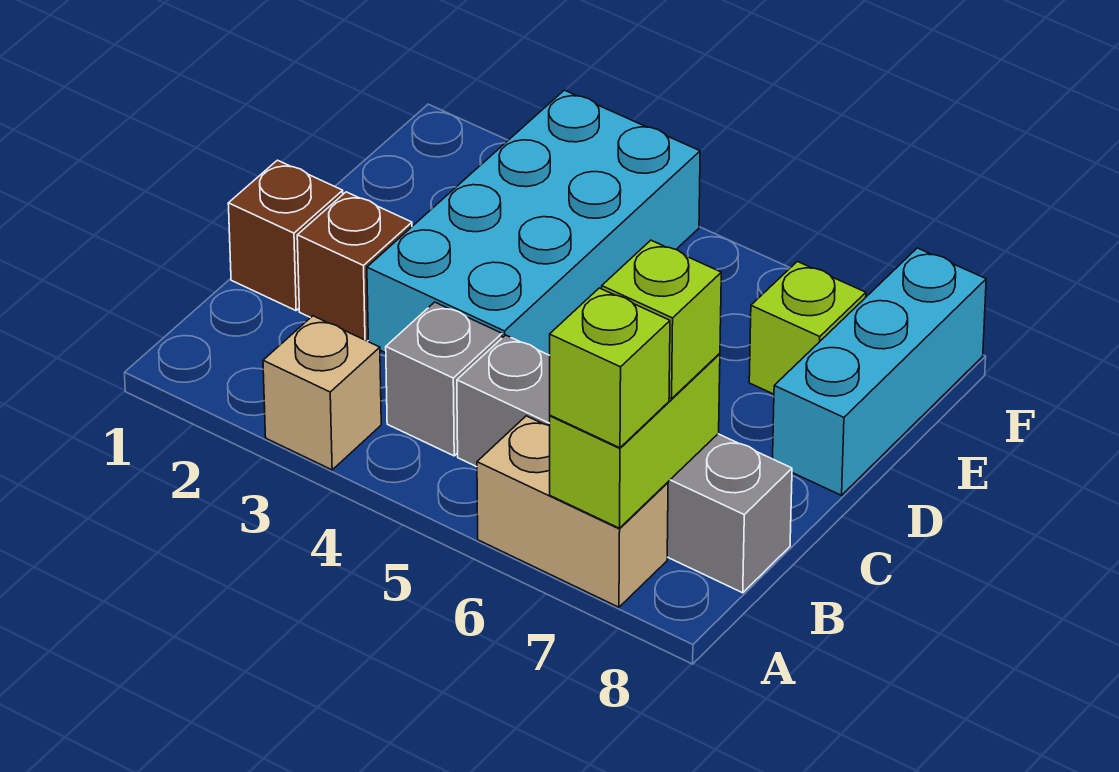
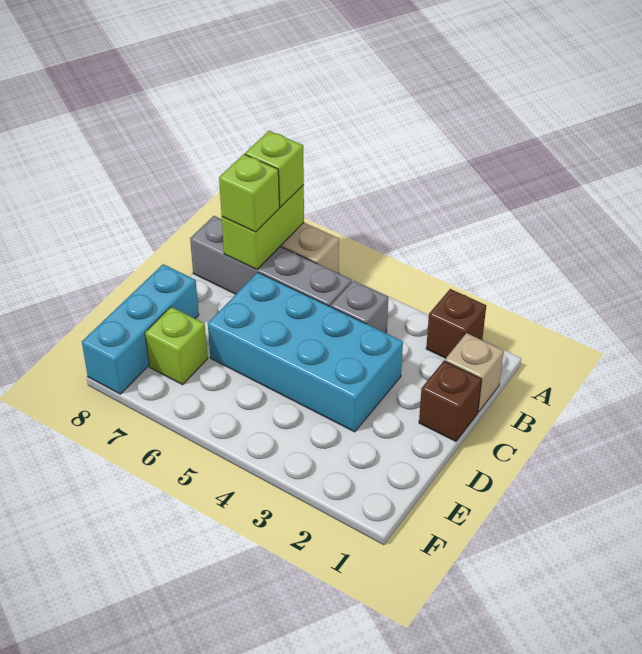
tan brick A3 level 1 -> tan brick B1 level 1
brown brick C2 level 1 -> brown brick A2 level 1
cyan brick C3:F4 level 1 -> cyan brick C3:D6 level 1

